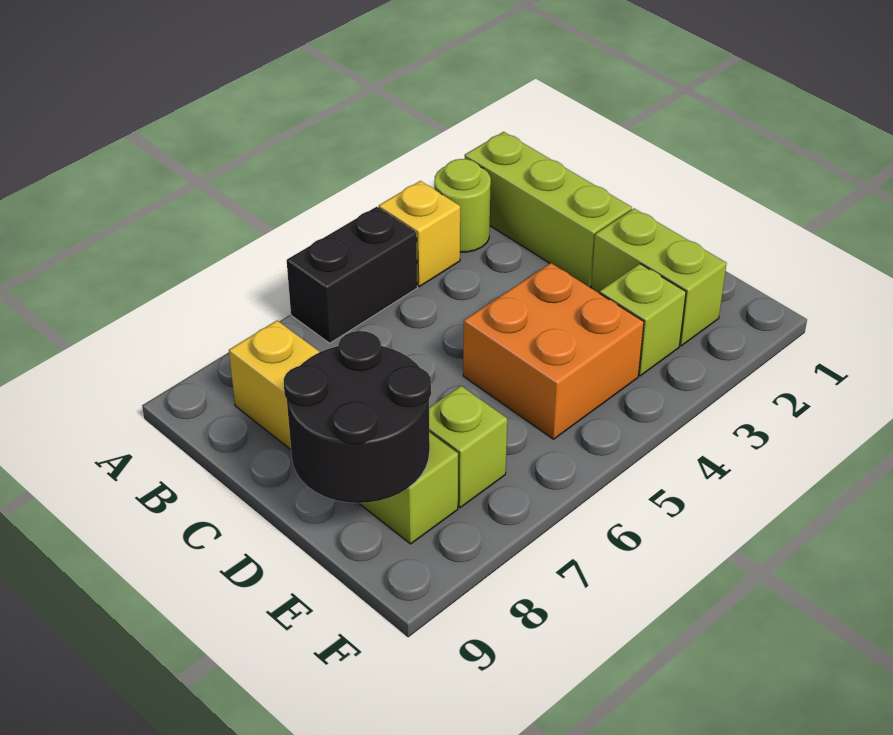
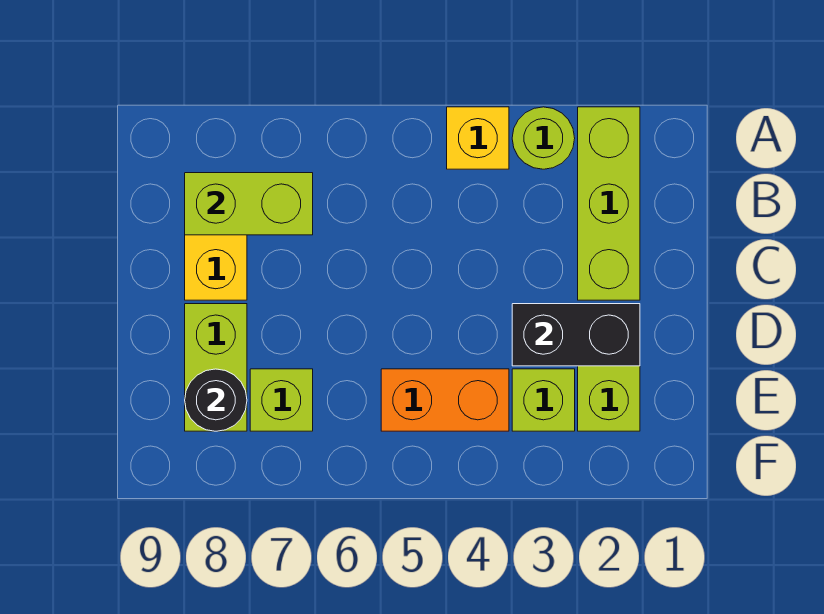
black brick A5:A6 level 1 -> black brick D2:D3 level 2
none -> lime brick B7:B8 level 2
orange brick D4:E5 level 1 -> orange brick E4:E5 level 1
black round brick D8:E9 level 2 -> black round brick E8 level 2

